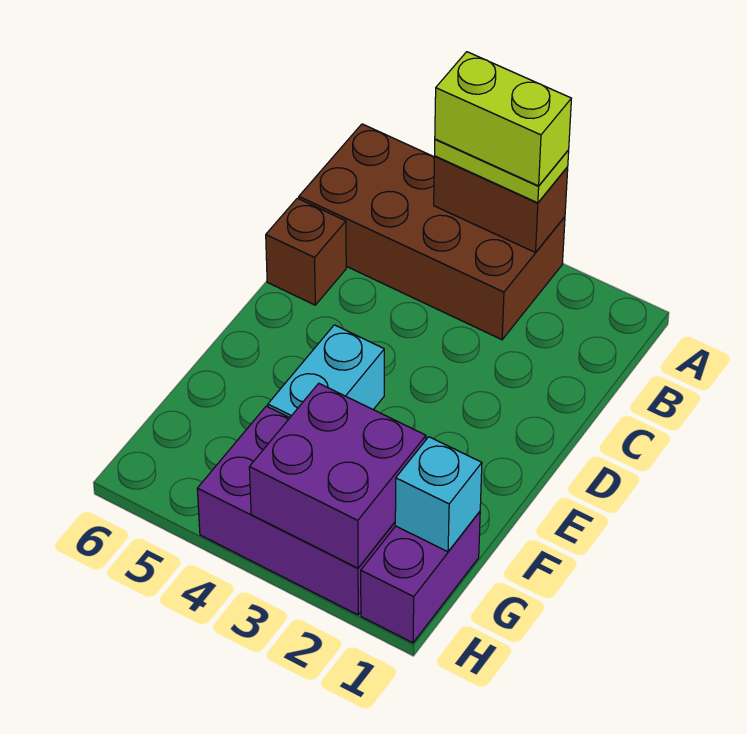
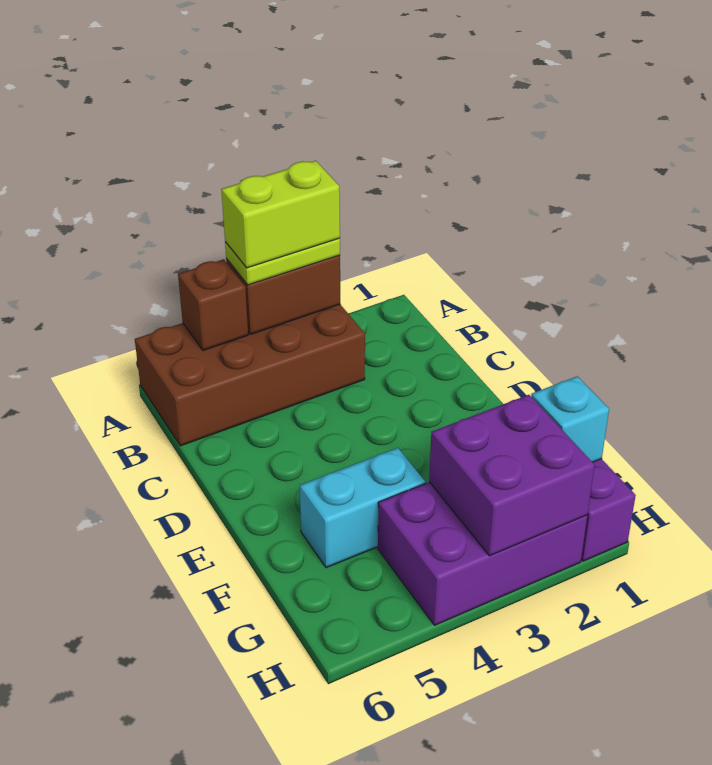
brown brick C6 level 1 -> brown brick A5 level 2
cyan brick E4:F4 level 1 -> cyan brick F4:F5 level 1

